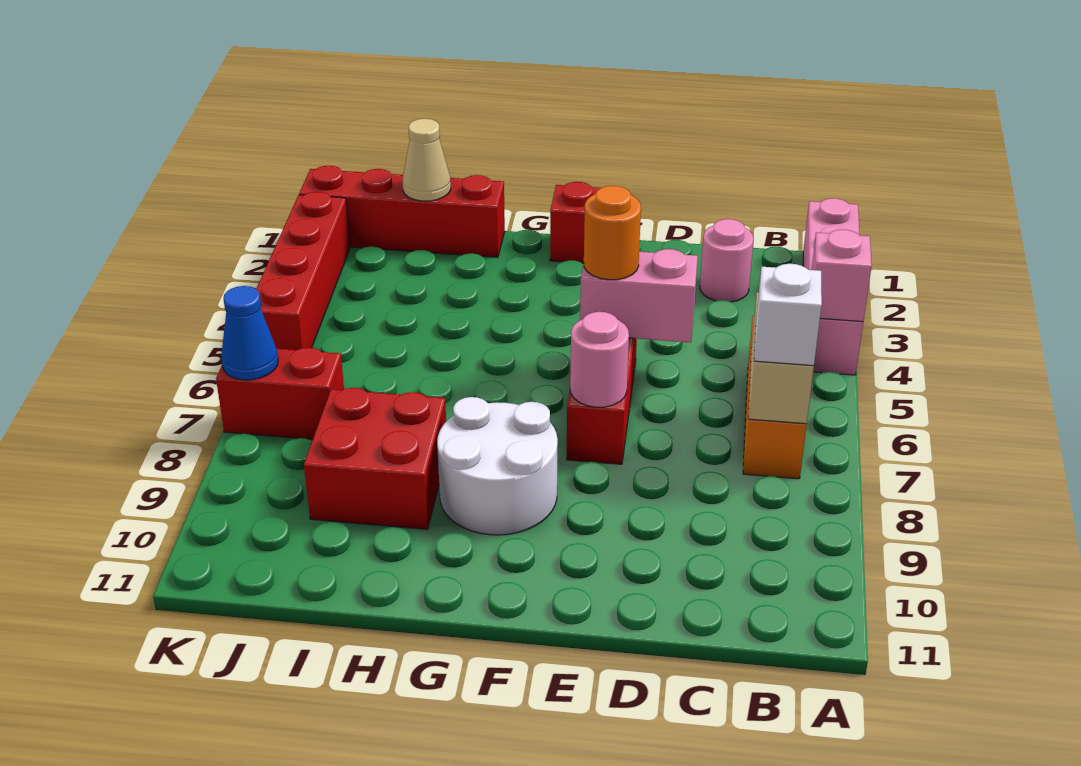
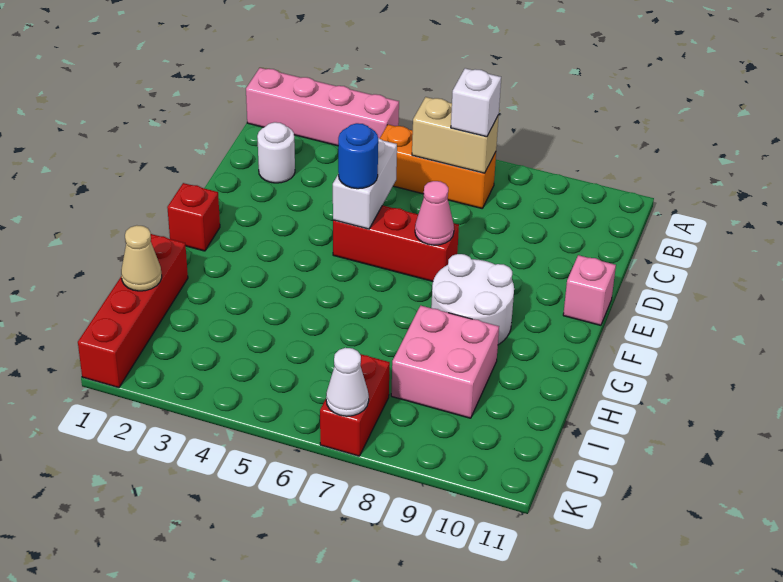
pink brick A4 level 2 -> pink brick E11 level 1
pink round brick C2 level 1 -> white round brick C2 level 1
pink brick D5:E5 level 2 -> white brick D5:E5 level 2
orange round brick E5 level 3 -> blue round brick E5 level 3
pink round brick E7 level 2 -> pink cone E7 level 2
red brick H8:I9 level 1 -> pink brick H8:I9 level 1
red brick K2:K5 level 1 -> none
blue cone K7 level 2 -> white cone K7 level 2

